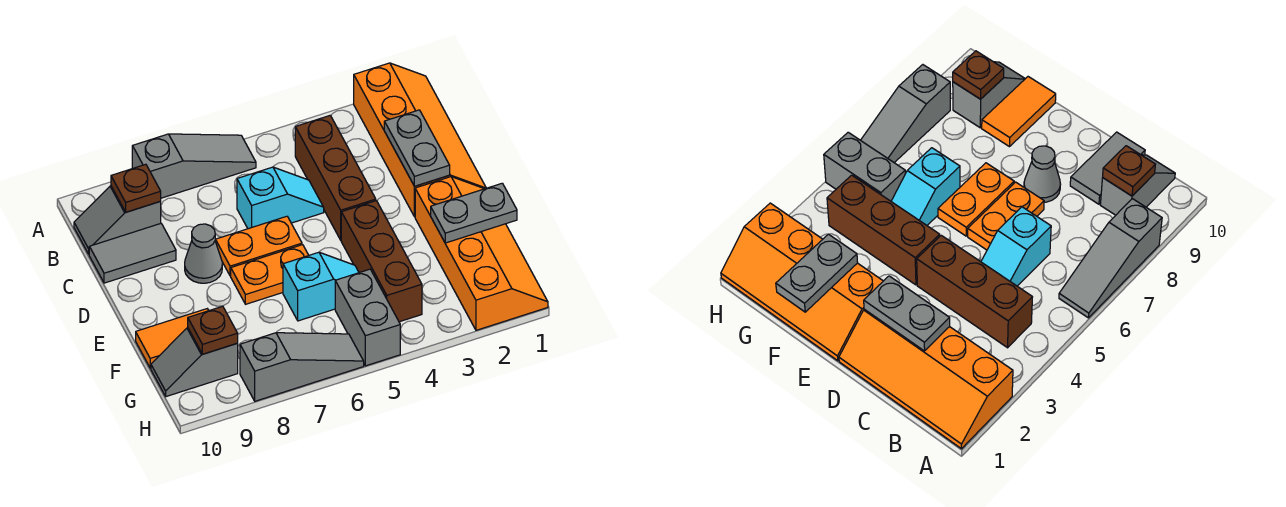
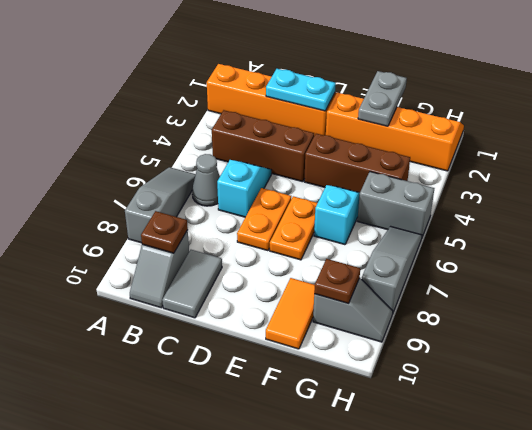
grey plate C2:D2 level 2 -> cyan plate C2:D2 level 2
grey cone D8 level 1 -> grey cone B6 level 1
grey slope G9:G10 level 1 top 9 -> grey slope G9:H9 level 1 top G

